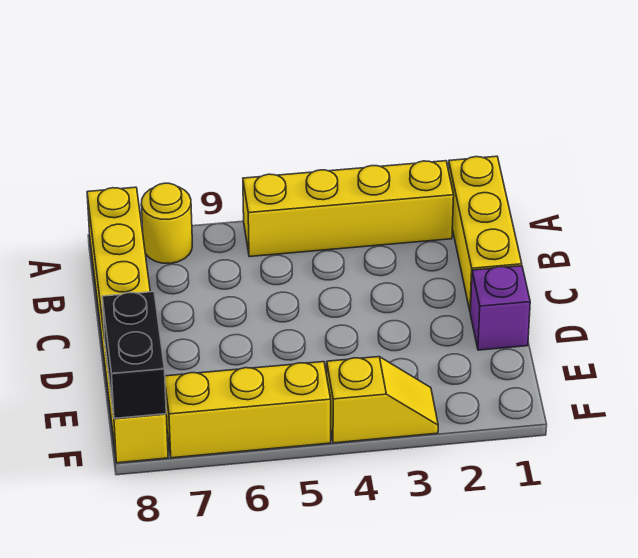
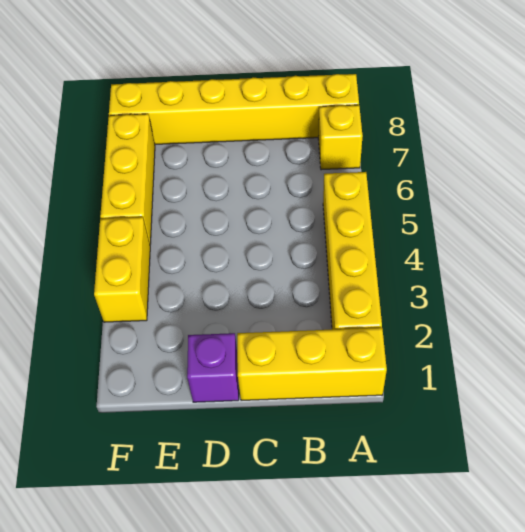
yellow round brick A7 level 1 -> yellow brick A7 level 1
black brick E8:F8 level 2 -> none
yellow slope F3:F4 level 1 top 4 -> yellow brick F3:F4 level 1

